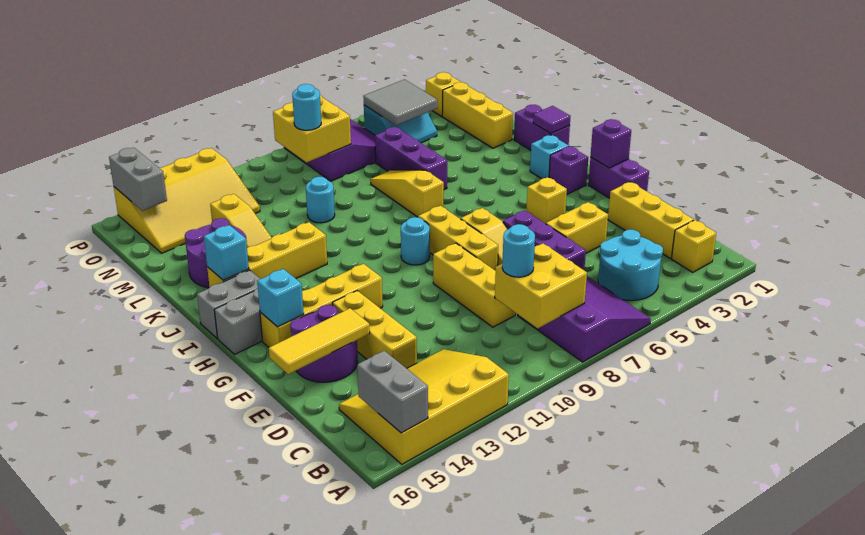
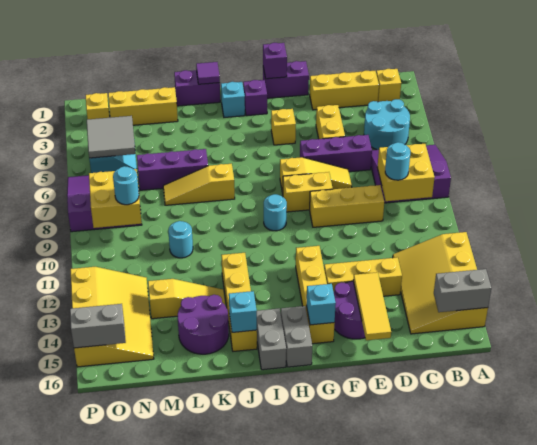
yellow brick F8:H8 level 1 -> yellow brick F8:G8 level 1

